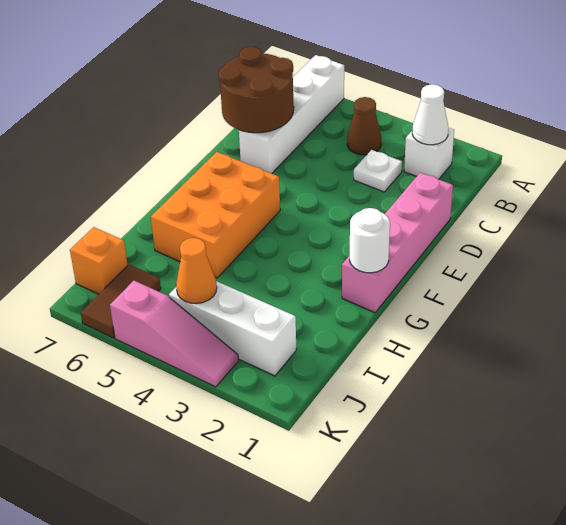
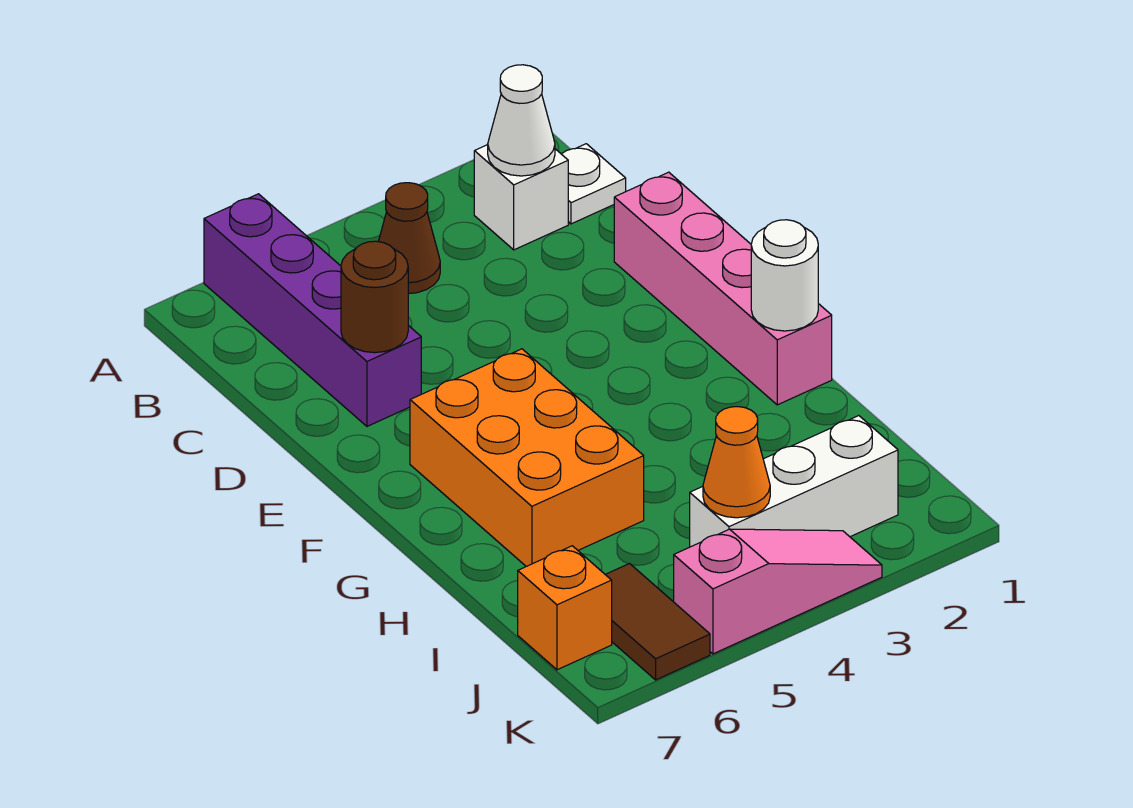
white brick A6:D6 level 1 -> purple brick A6:D6 level 1
white plate C3 level 1 -> white plate B1 level 1
brown round brick C6:D7 level 2 -> brown round brick D6 level 2

